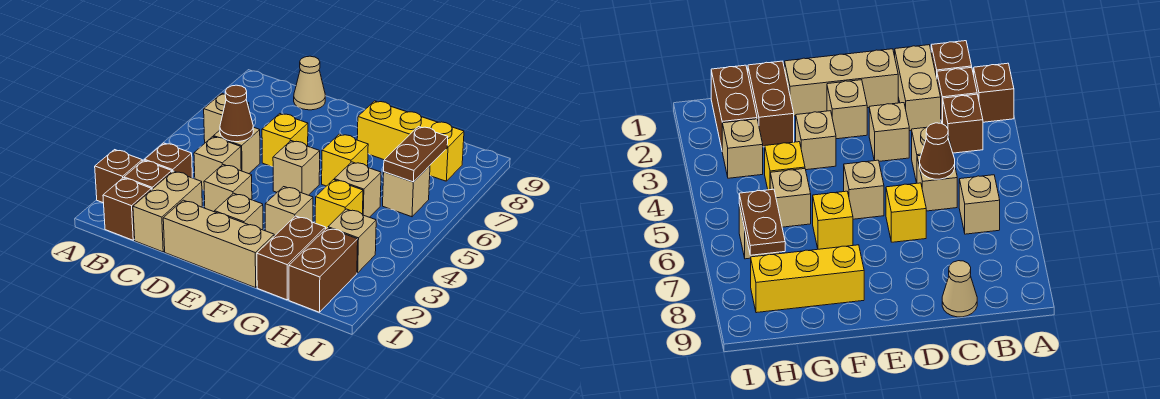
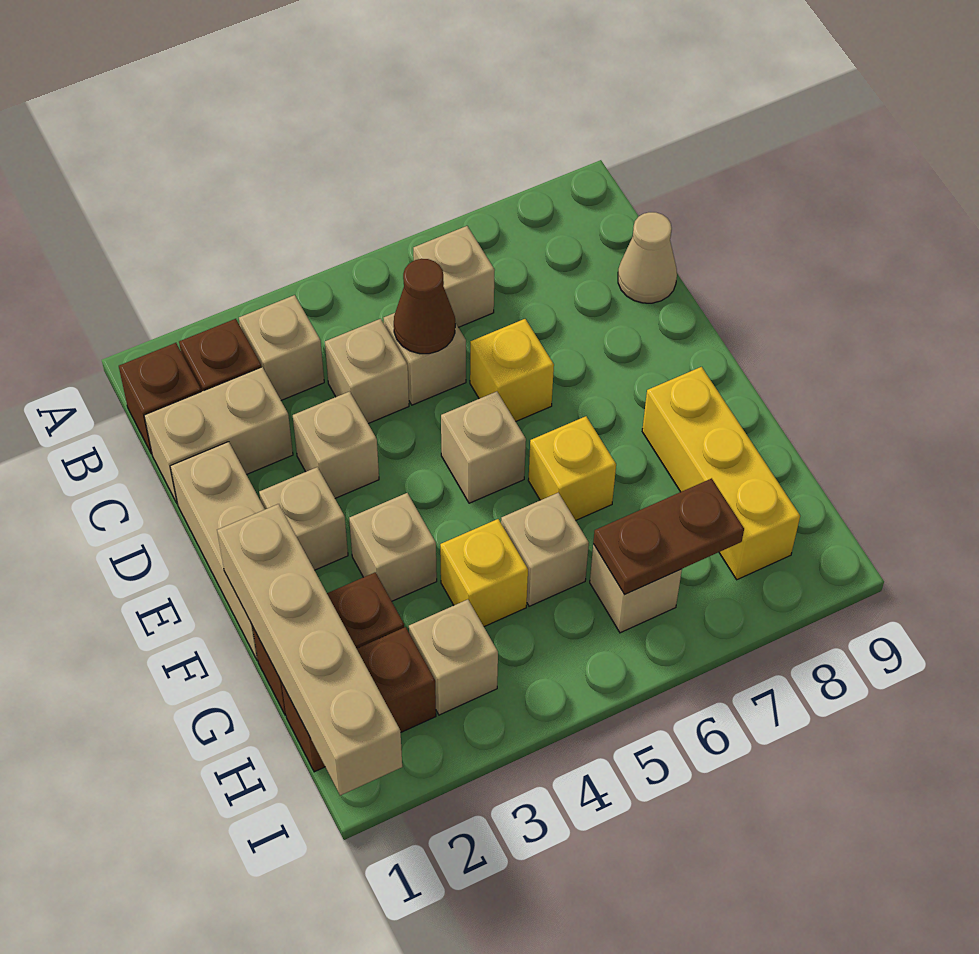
brown brick A2 level 1 -> none
brown brick B3 level 1 -> tan brick B3 level 1
none -> tan brick F1:I1 level 2

